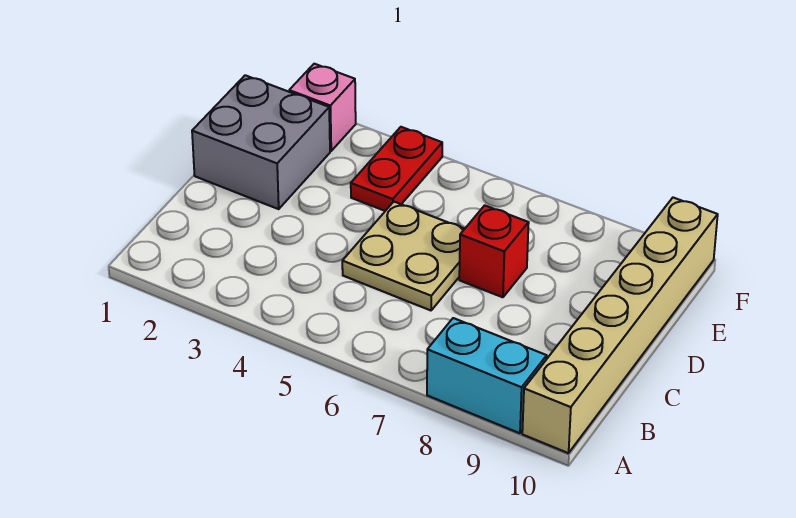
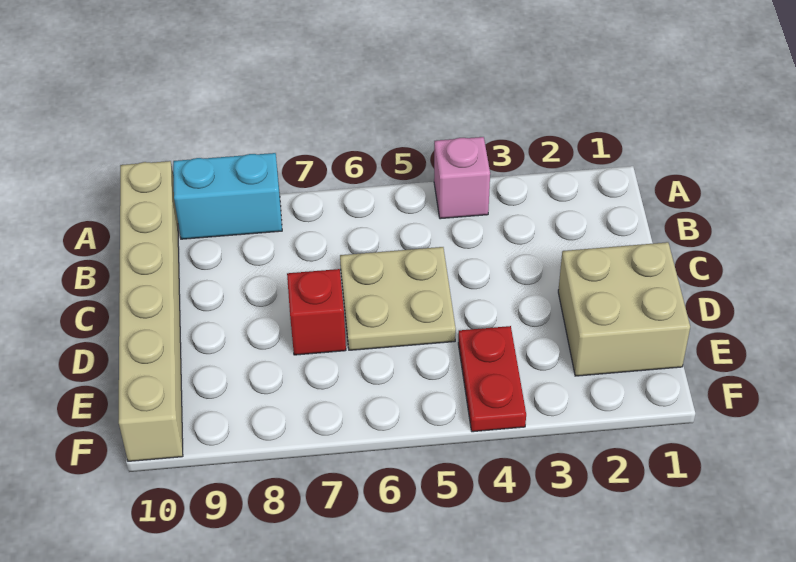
grey brick D1:E2 level 1 -> tan brick D1:E2 level 1
pink brick F2 level 1 -> pink brick A4 level 1

